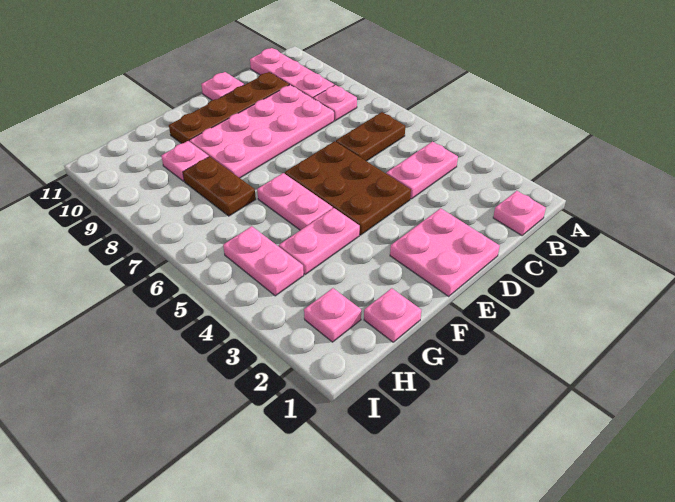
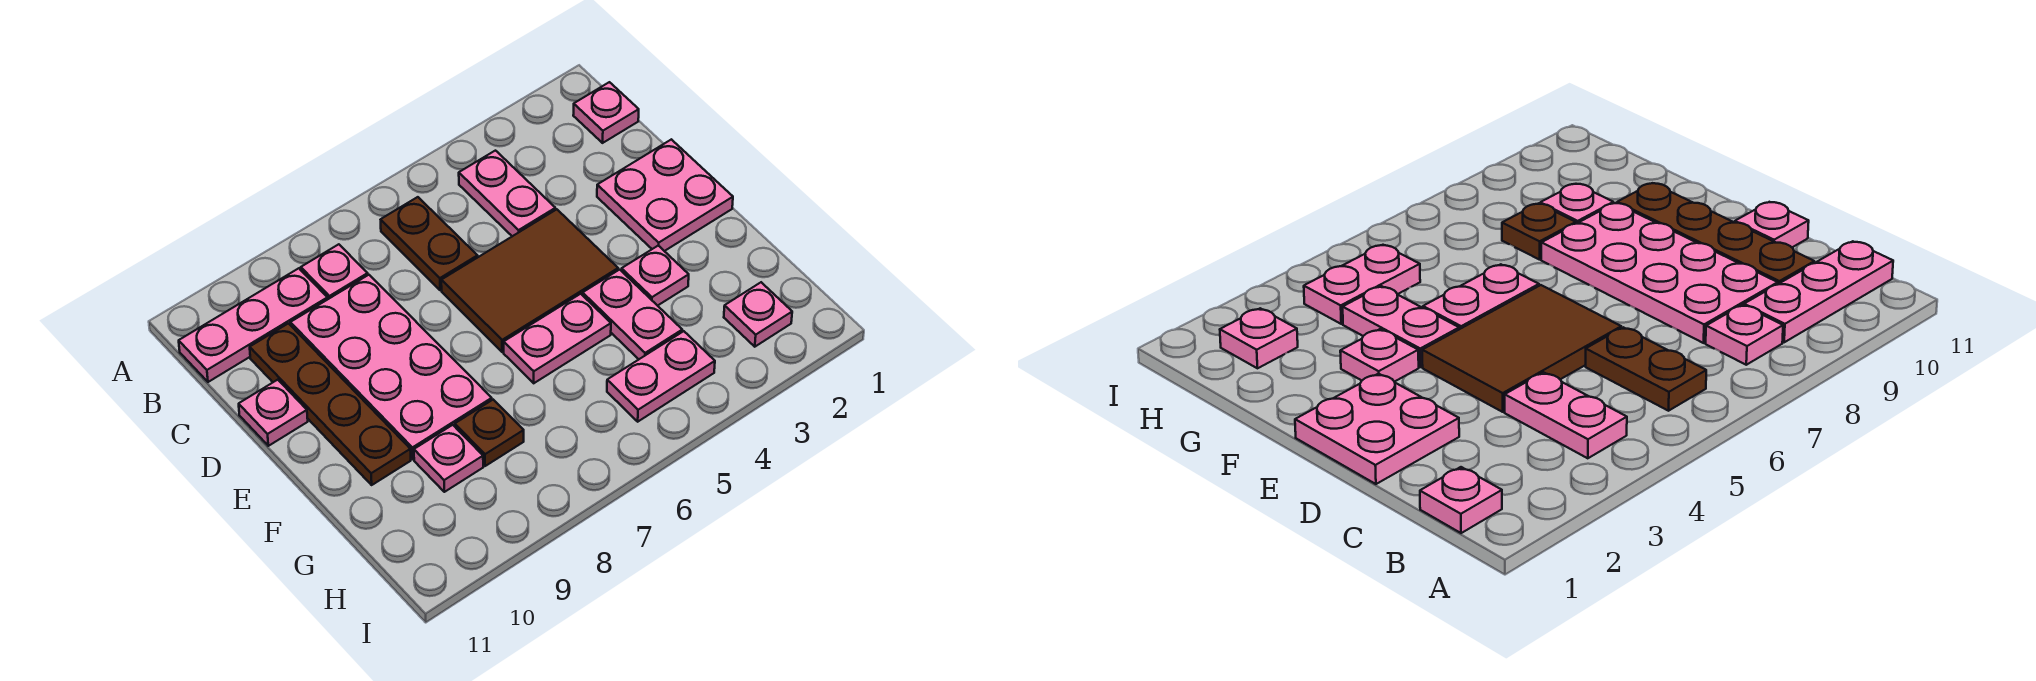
brown plate D4:E6 level 1 -> brown tile D4:E6 level 1
pink plate G1 level 1 -> pink plate F3 level 1
brown plate G7:G8 level 1 -> brown plate G8 level 1

